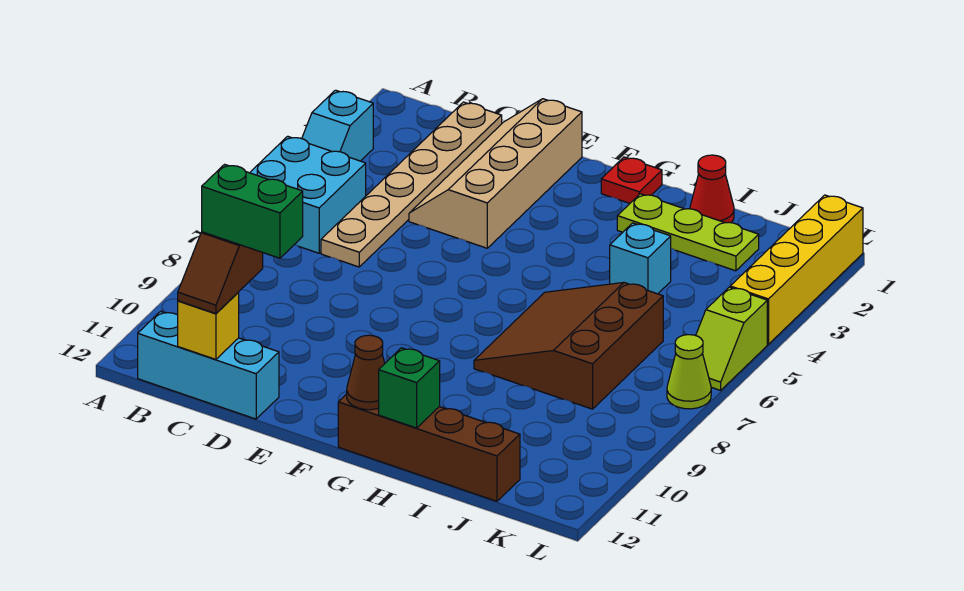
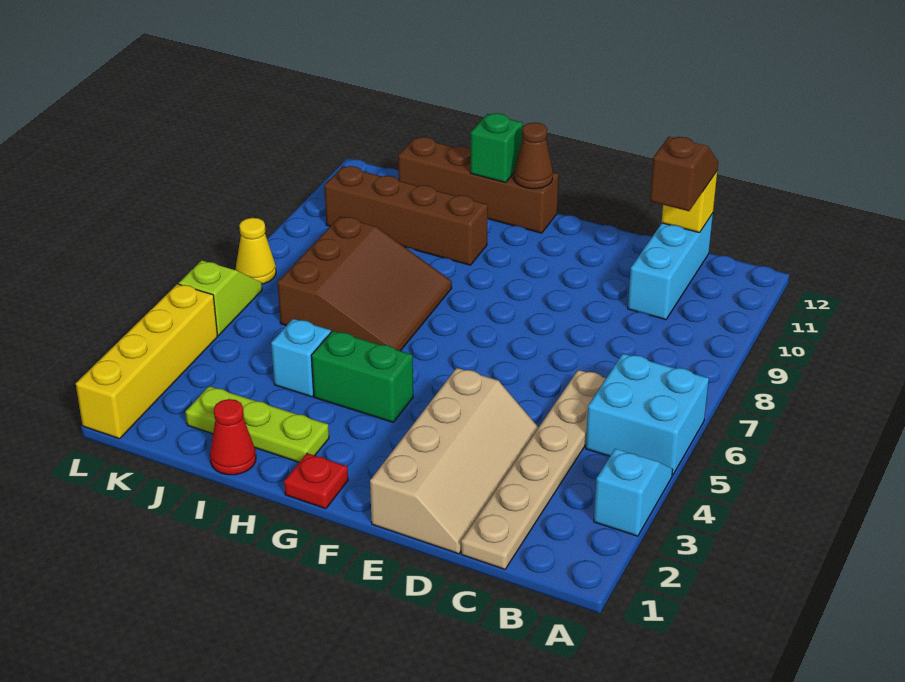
cyan brick B12:D12 level 1 -> cyan brick C10:C12 level 1
green brick C11:D11 level 4 -> green brick G4:H4 level 1
none -> brown brick H10:K10 level 1
lime cone L7 level 1 -> yellow cone L7 level 1

